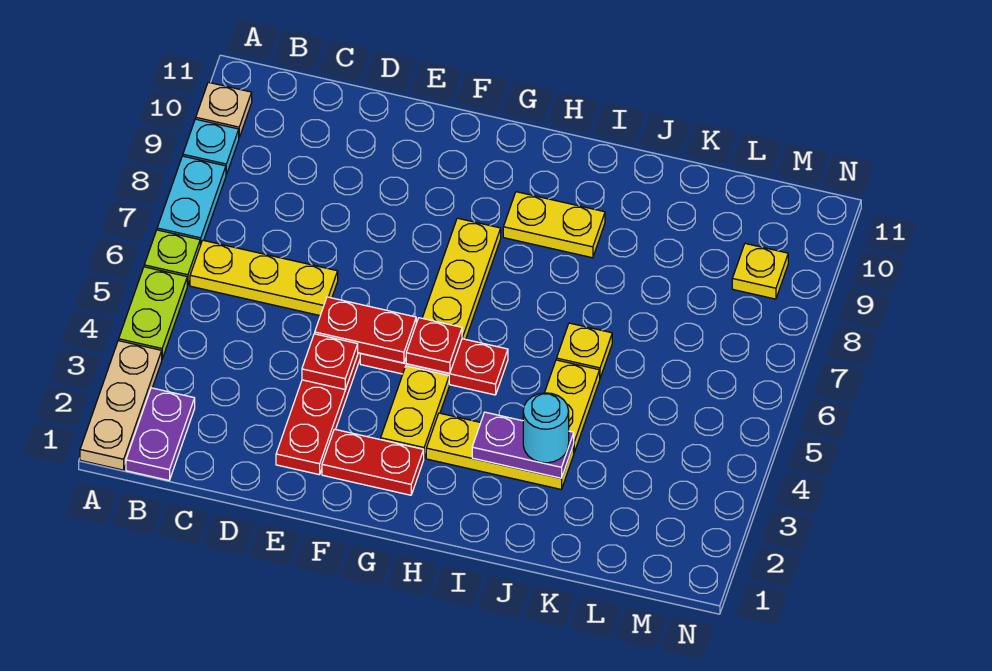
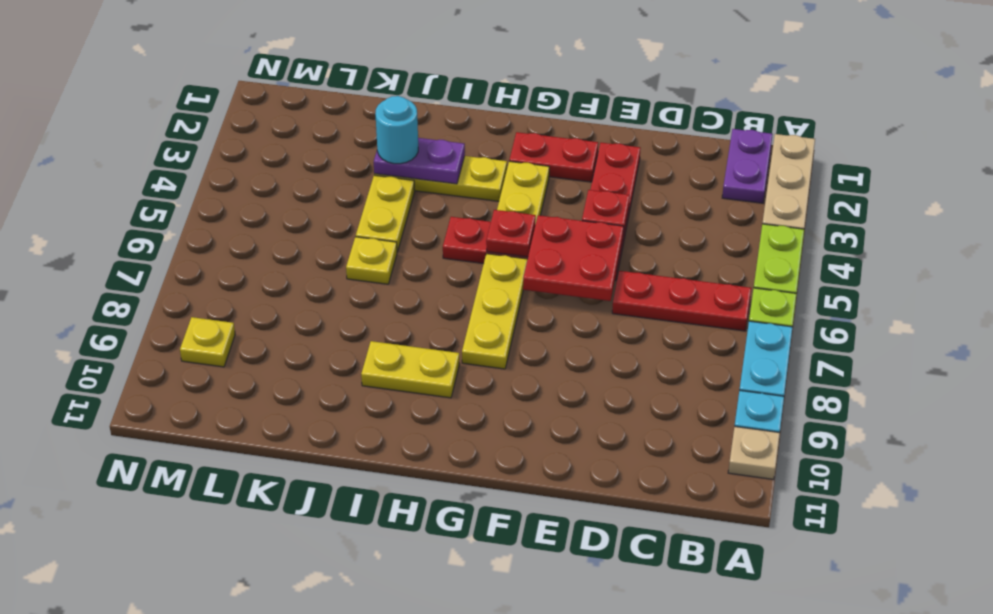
yellow plate B6:D6 level 1 -> red plate B6:D6 level 1
red plate E5:F5 level 2 -> red plate E5:F6 level 2

